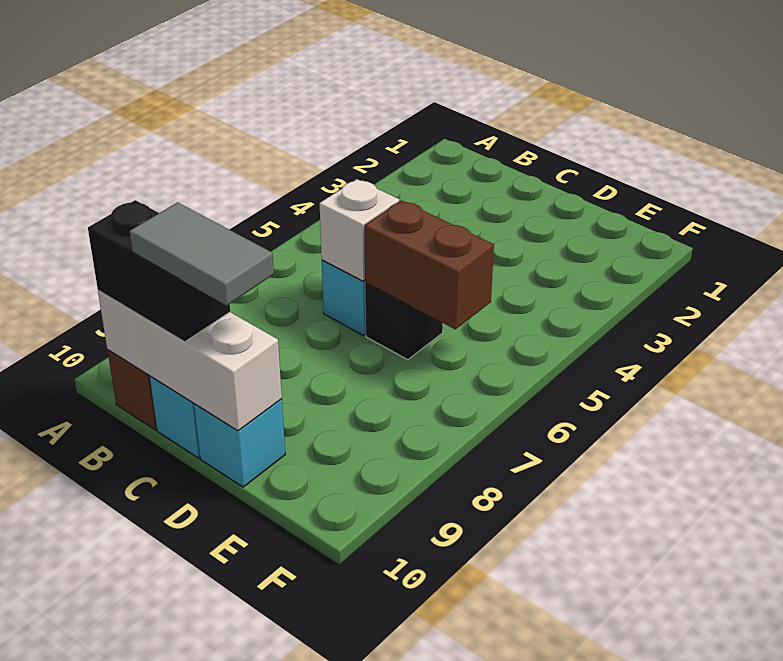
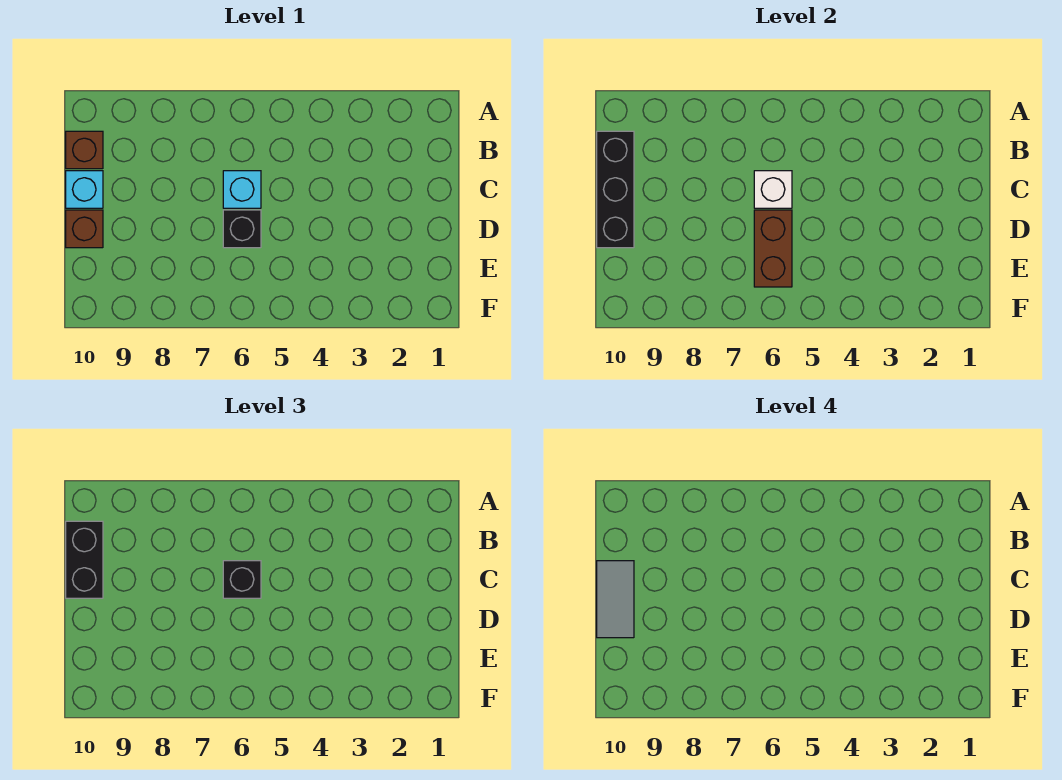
white brick B10:D10 level 2 -> black brick B10:D10 level 2
none -> black brick C6 level 3
cyan brick D10 level 1 -> brown brick D10 level 1

